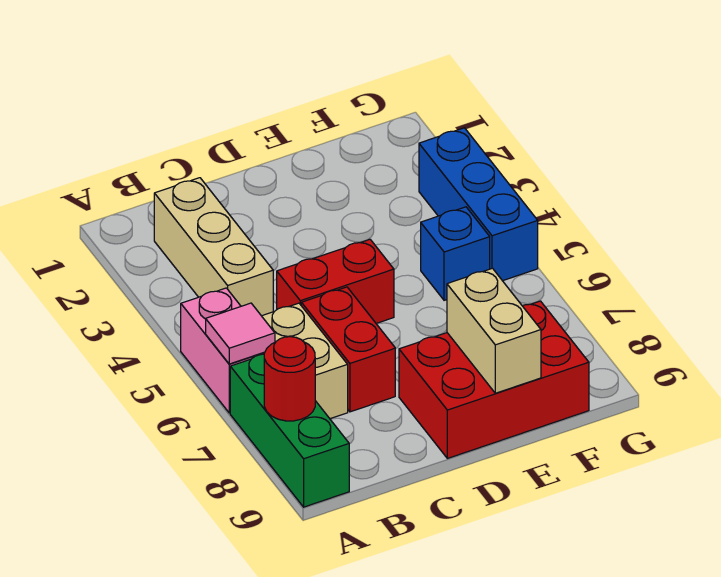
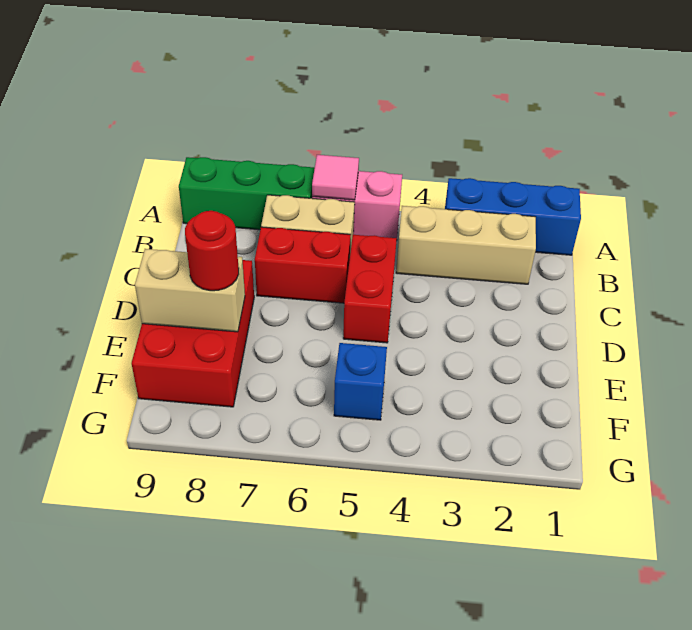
red round brick A8 level 2 -> red round brick E8 level 3
blue brick G3:G5 level 1 -> blue brick A1:A3 level 1

